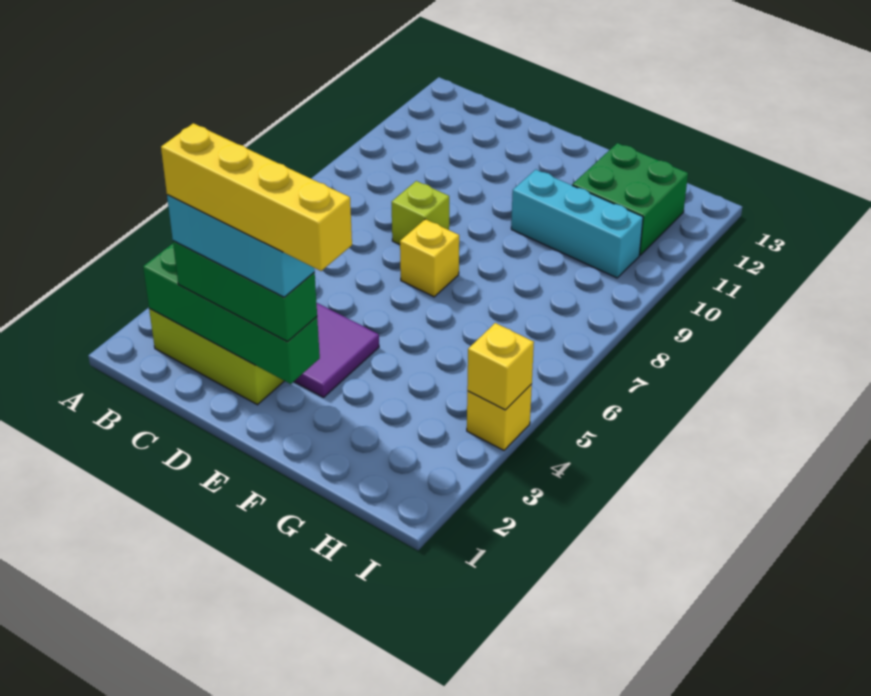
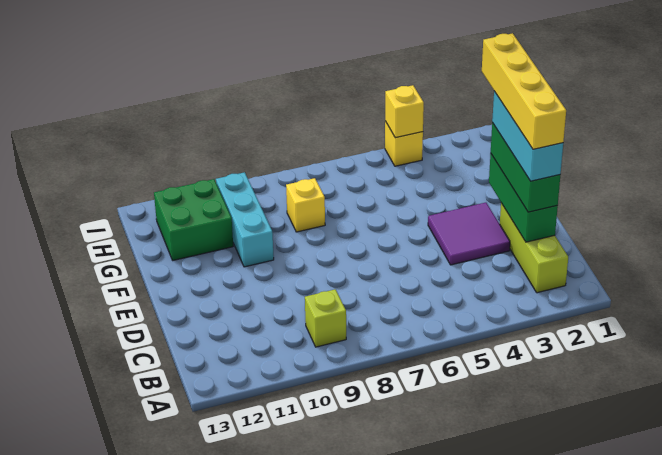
green brick B2:E2 level 2 -> green brick C2:E2 level 2
lime brick D8 level 1 -> lime brick B9 level 1
yellow brick E7 level 1 -> yellow brick G8 level 1

